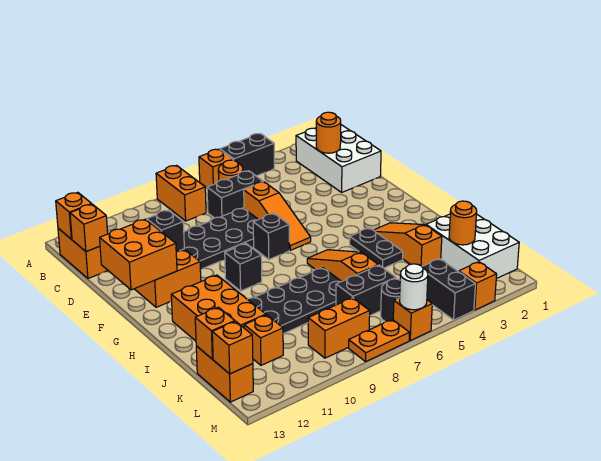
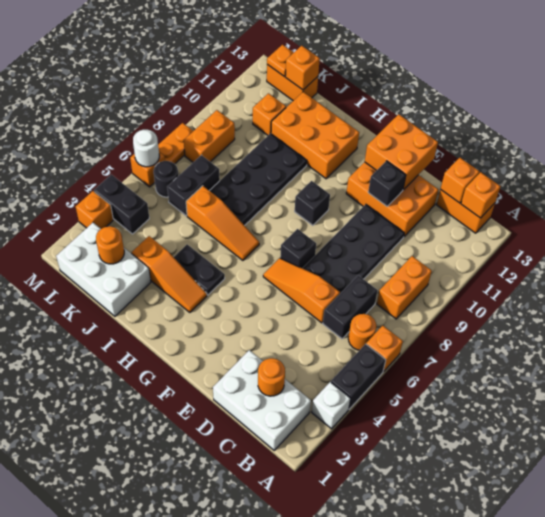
none -> white brick A3 level 1
orange brick A8:B8 level 1 -> orange brick B8:B9 level 1
orange brick L13 level 2 -> orange plate L13 level 2

